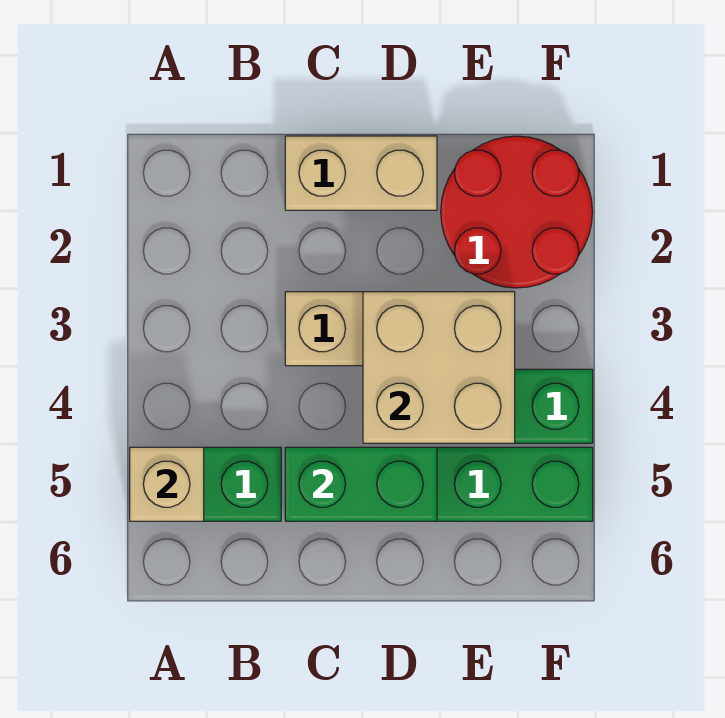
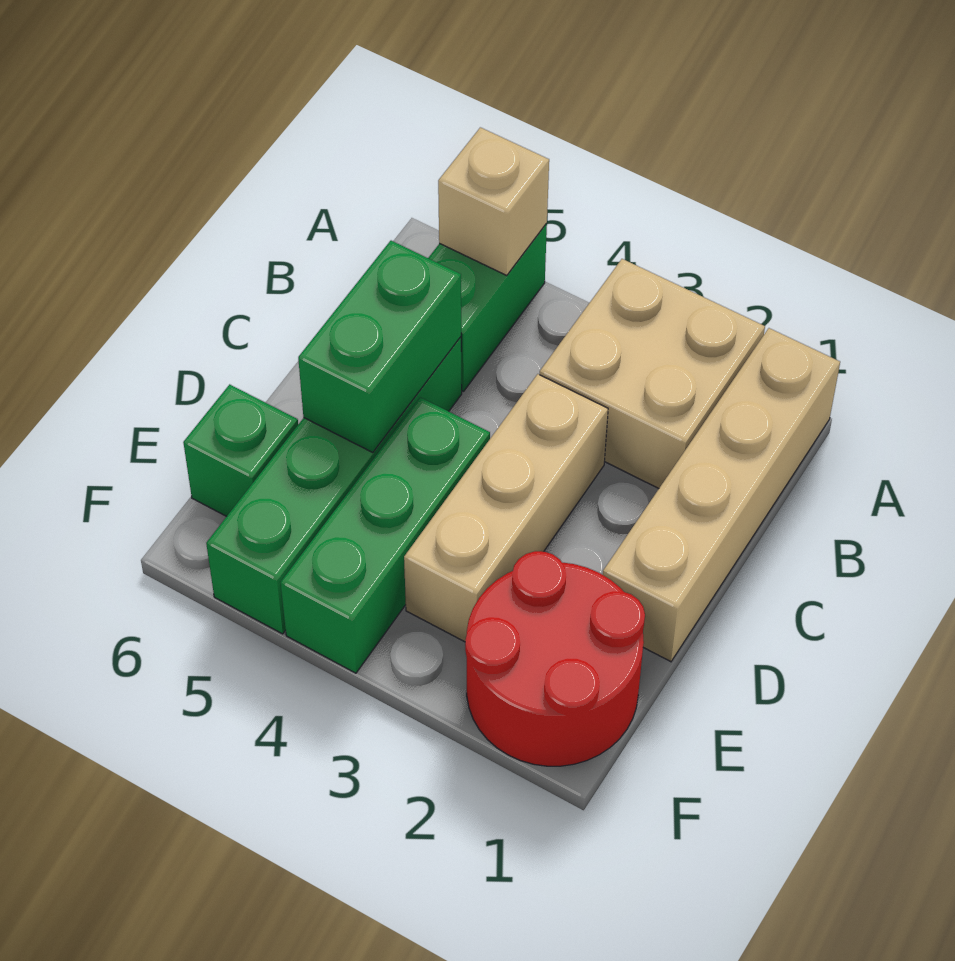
tan brick C1:D1 level 1 -> tan brick A1:D1 level 1
tan brick D3:E4 level 2 -> tan brick A2:B3 level 1
none -> green brick E6 level 1

